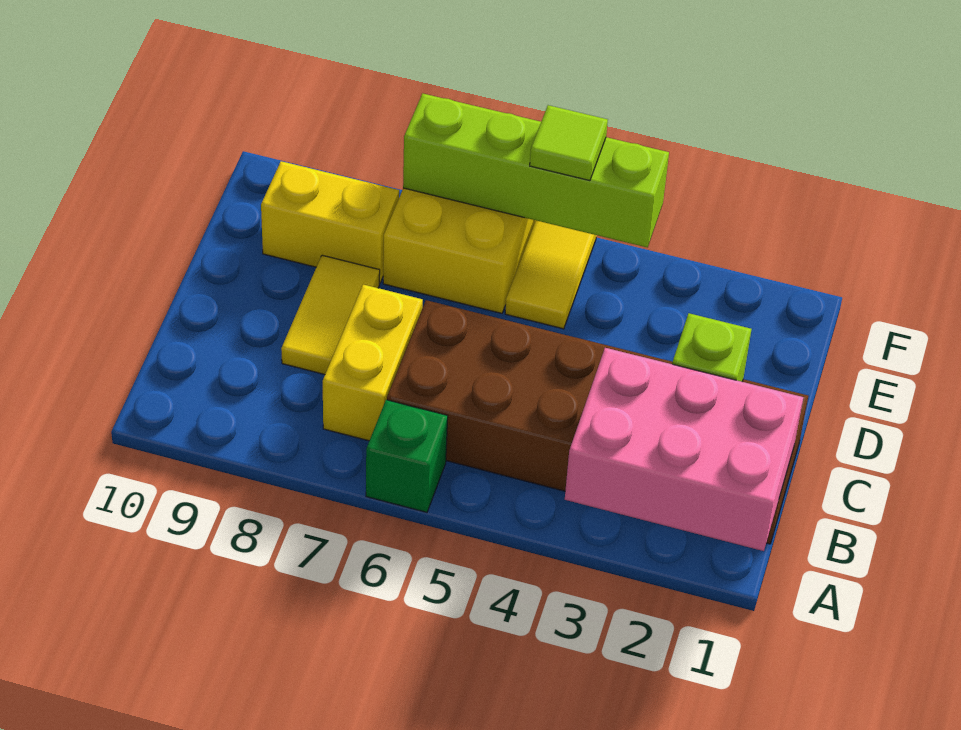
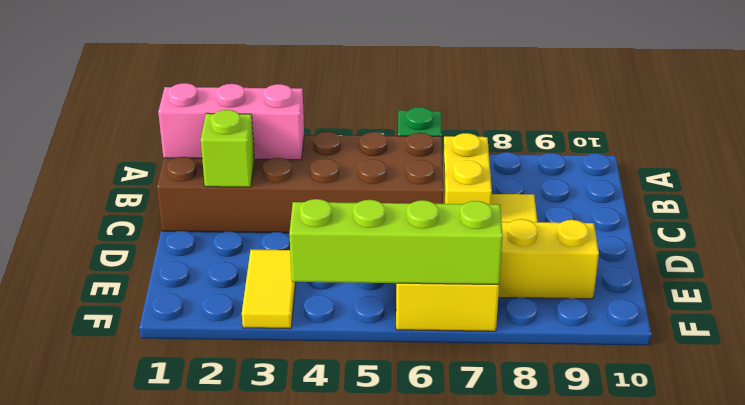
pink brick A1:B3 level 2 -> pink brick B1:B3 level 2
yellow tile E5:F5 level 1 -> yellow tile E3:F3 level 1
lime tile F5 level 3 -> none

